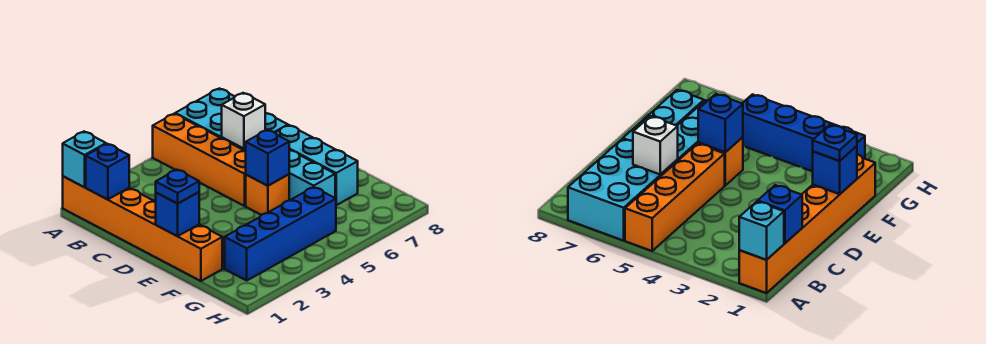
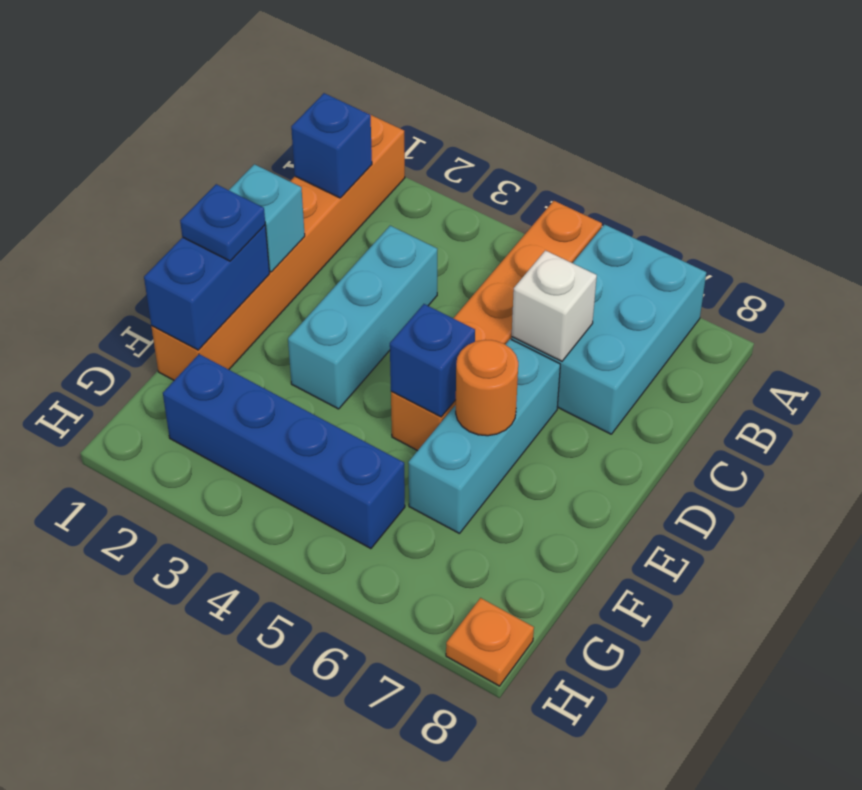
cyan brick A1 level 2 -> cyan brick D1 level 2
cyan brick D7:F7 level 1 -> cyan brick C3:E3 level 1
blue brick E1 level 2 -> blue brick E1:F1 level 2
none -> orange round brick E6 level 2
none -> orange plate H8 level 1

